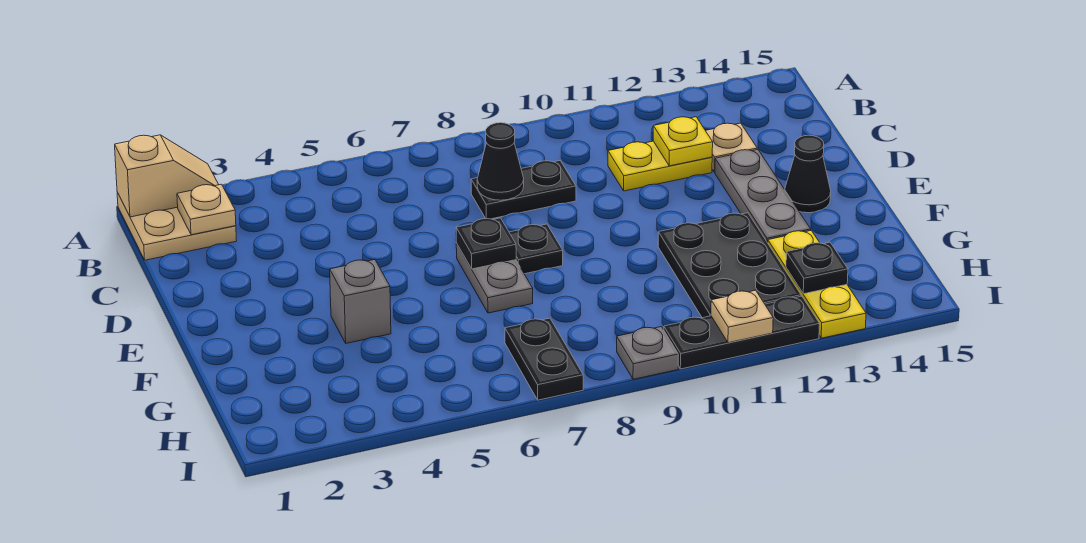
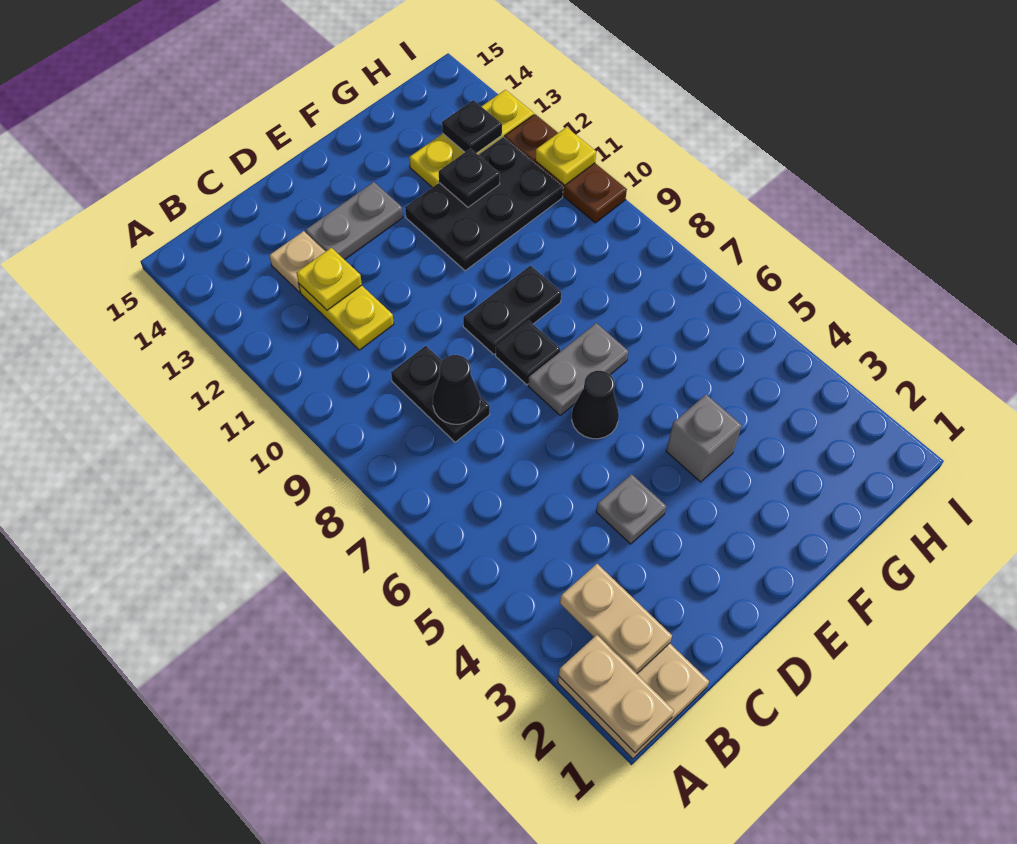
tan slope A1:A2 level 2 top 1 -> tan plate A1:A2 level 2
tan plate B2 level 2 -> tan plate B2:B3 level 2
grey plate D13:F13 level 1 -> grey plate D13:E13 level 1
black plate E7 level 2 -> black plate G12 level 2
black cone E14 level 1 -> black cone E6 level 1
black plate H7:I7 level 1 -> black plate E9:F9 level 1
grey plate I9 level 1 -> grey plate D4 level 1
black plate I10:I12 level 1 -> brown plate I10:I12 level 1
tan plate I11 level 2 -> yellow plate I11 level 2

